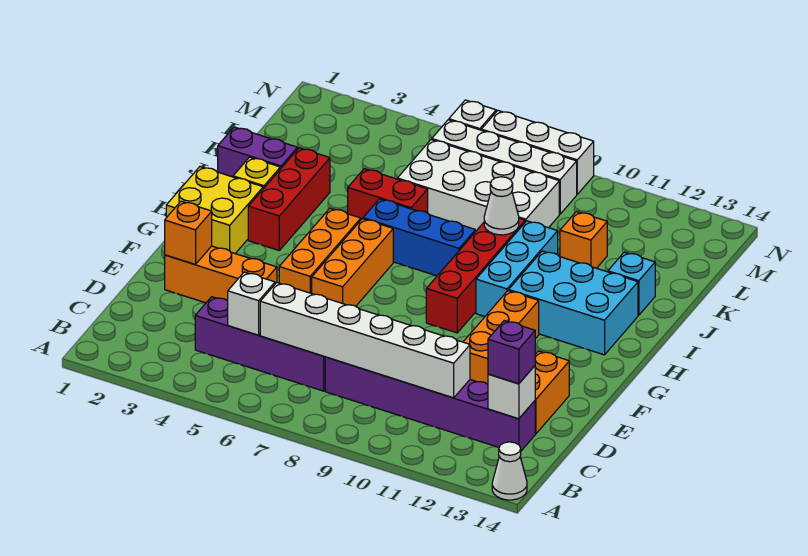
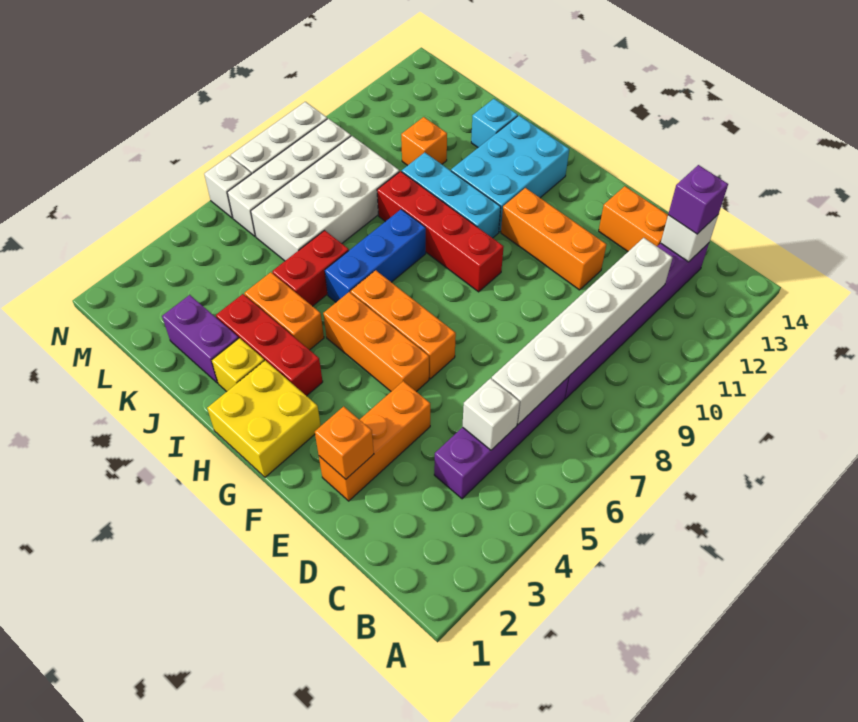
white cone A14 level 1 -> none
none -> orange brick I4:J4 level 1
purple brick J1:J2 level 1 -> purple brick J2:K2 level 1
white cone J9 level 2 -> none

